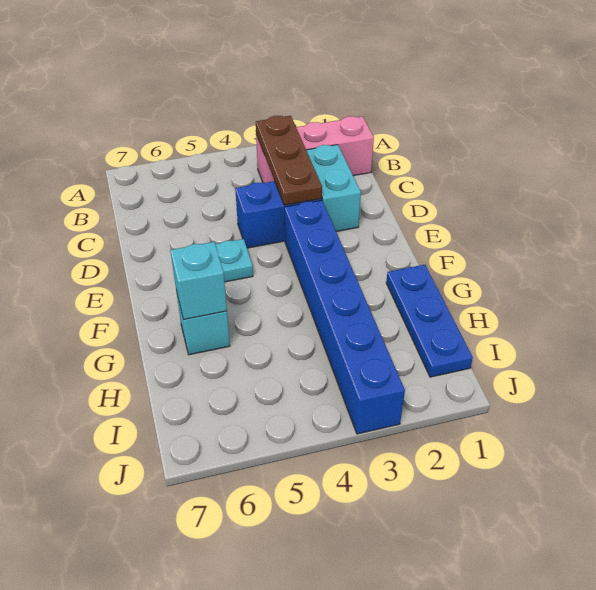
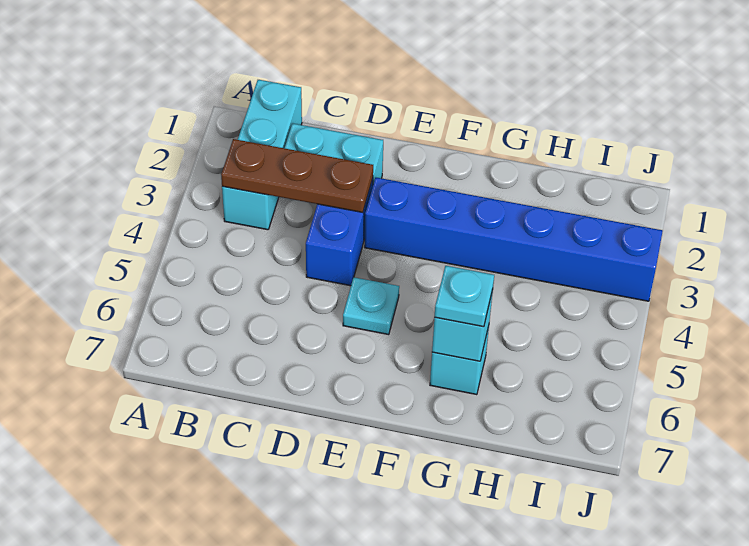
pink brick B1:B3 level 1 -> cyan brick B1:B3 level 1
blue plate G1:I1 level 1 -> none
none -> cyan plate G6 level 3

